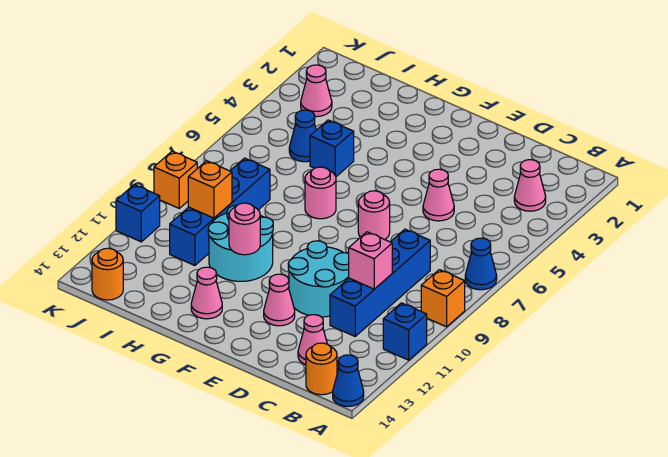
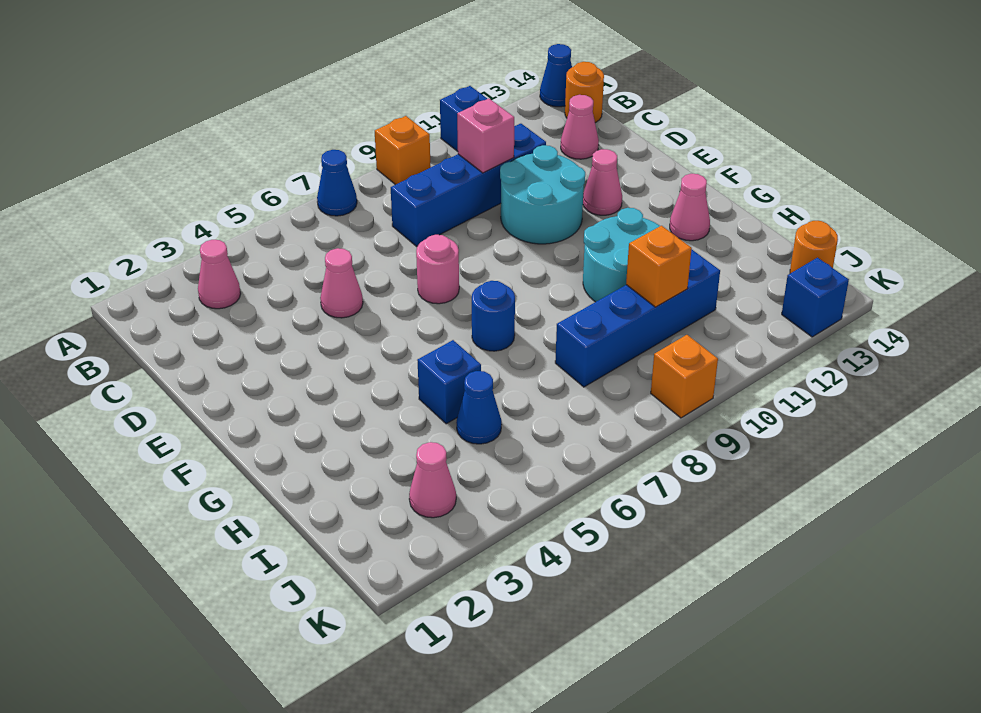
pink round brick G7 level 1 -> blue round brick G7 level 1
pink round brick G11 level 2 -> none
blue brick K11 level 1 -> blue brick K13 level 1

